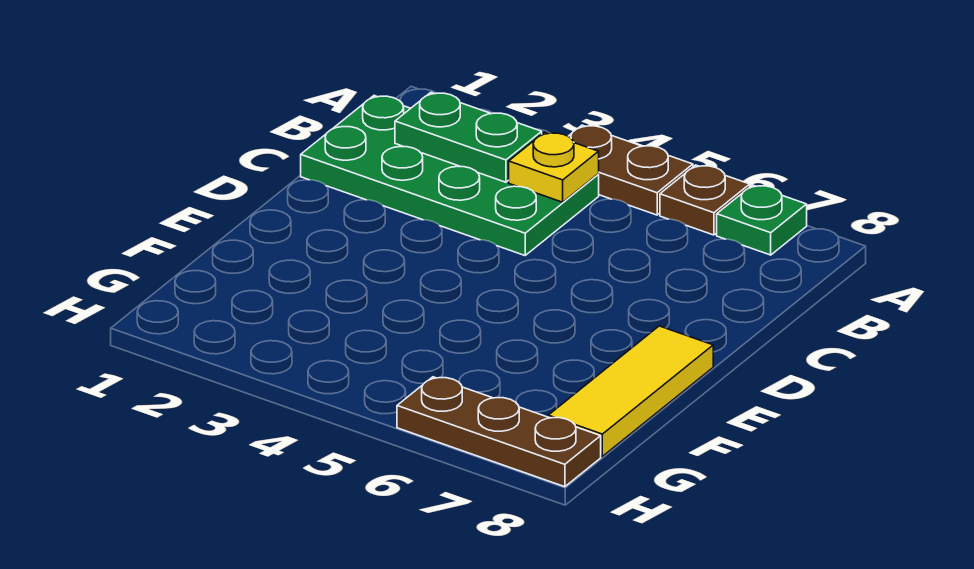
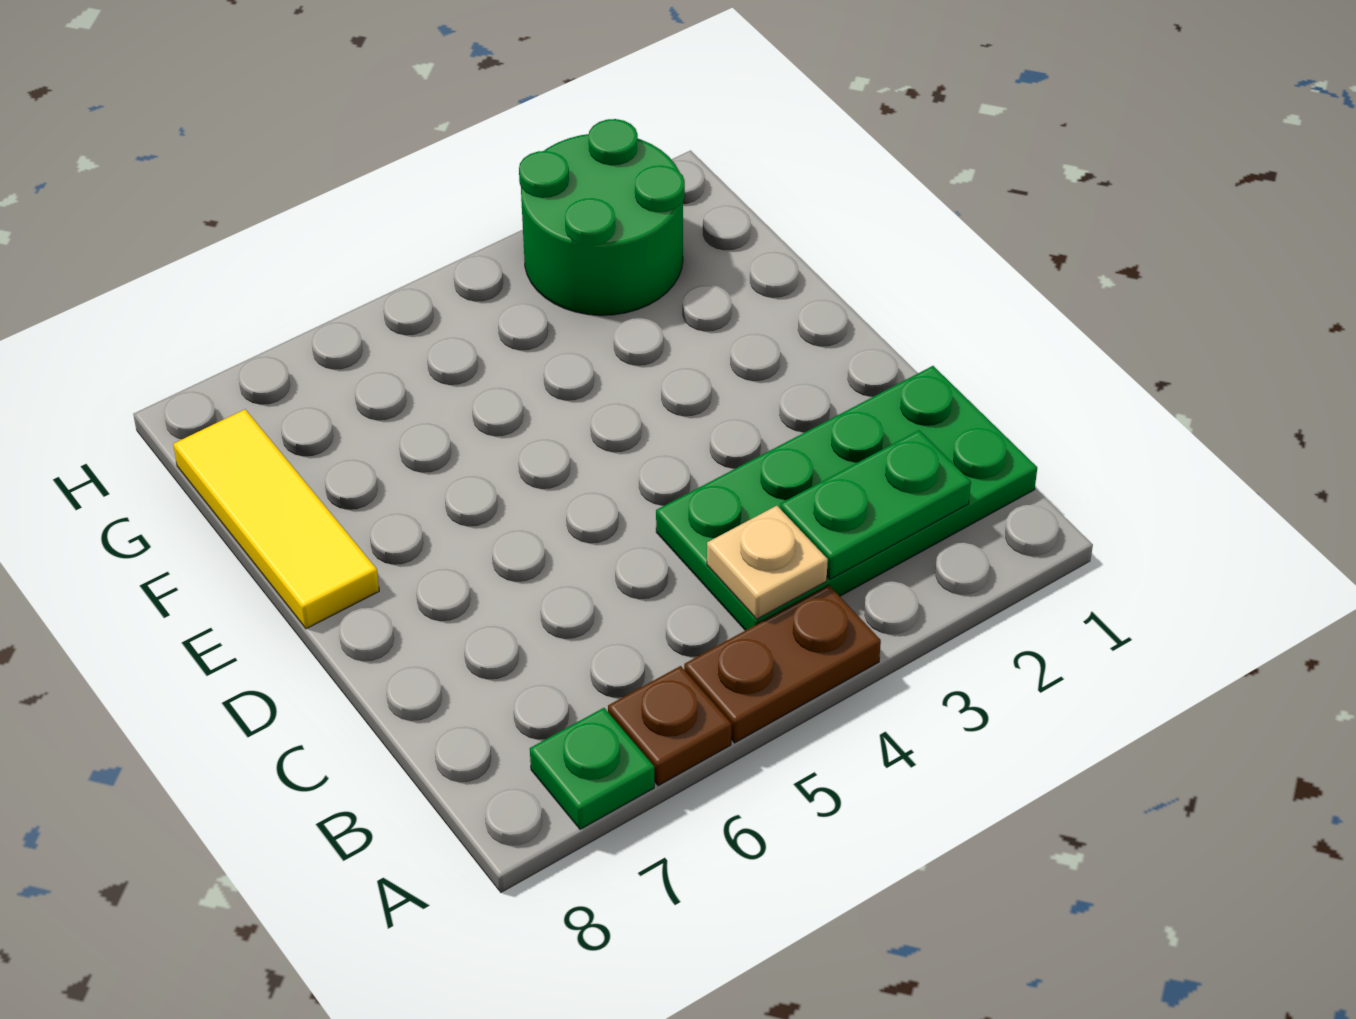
yellow plate B4 level 2 -> tan plate B4 level 2
none -> green round brick G2:H3 level 1
brown plate H6:H8 level 1 -> none

